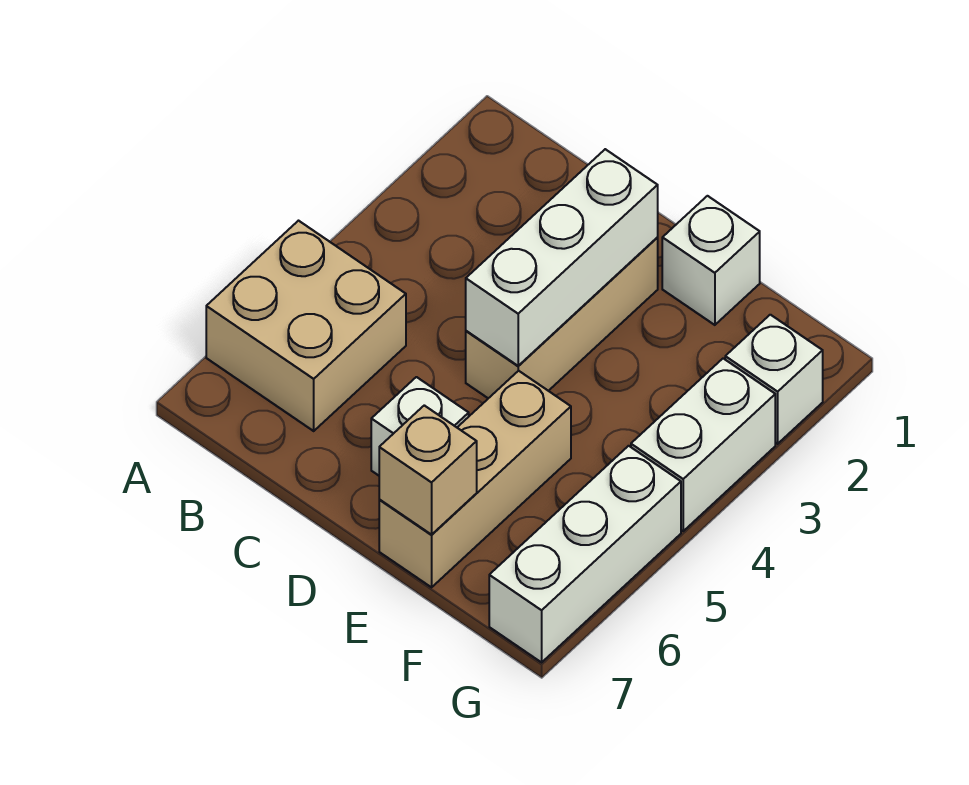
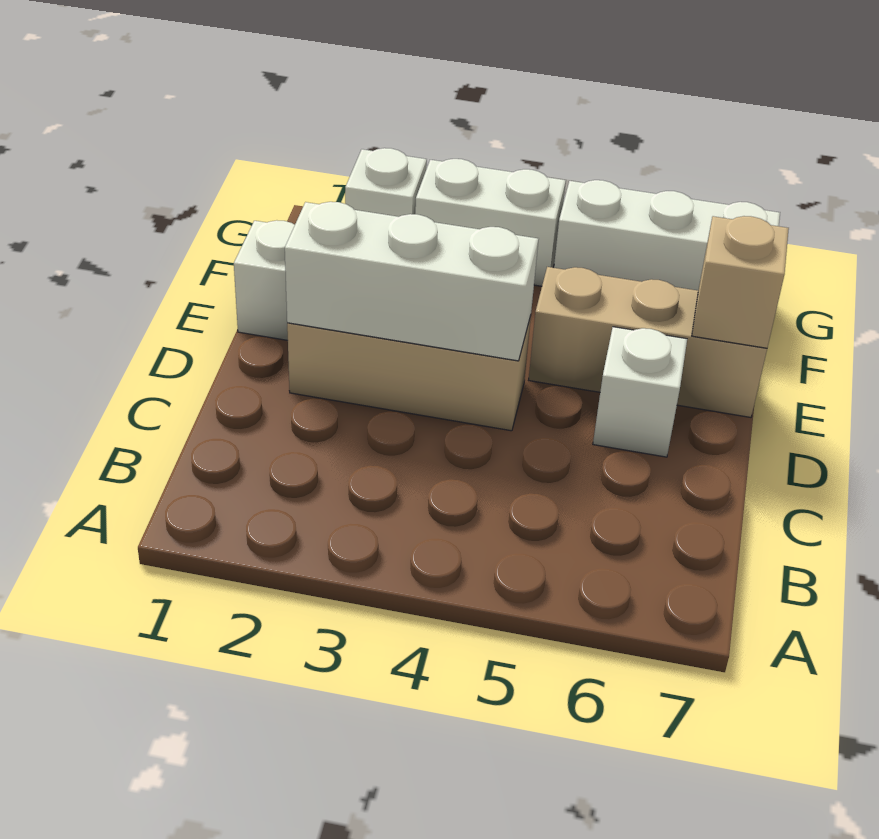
tan brick A5:B6 level 1 -> none

